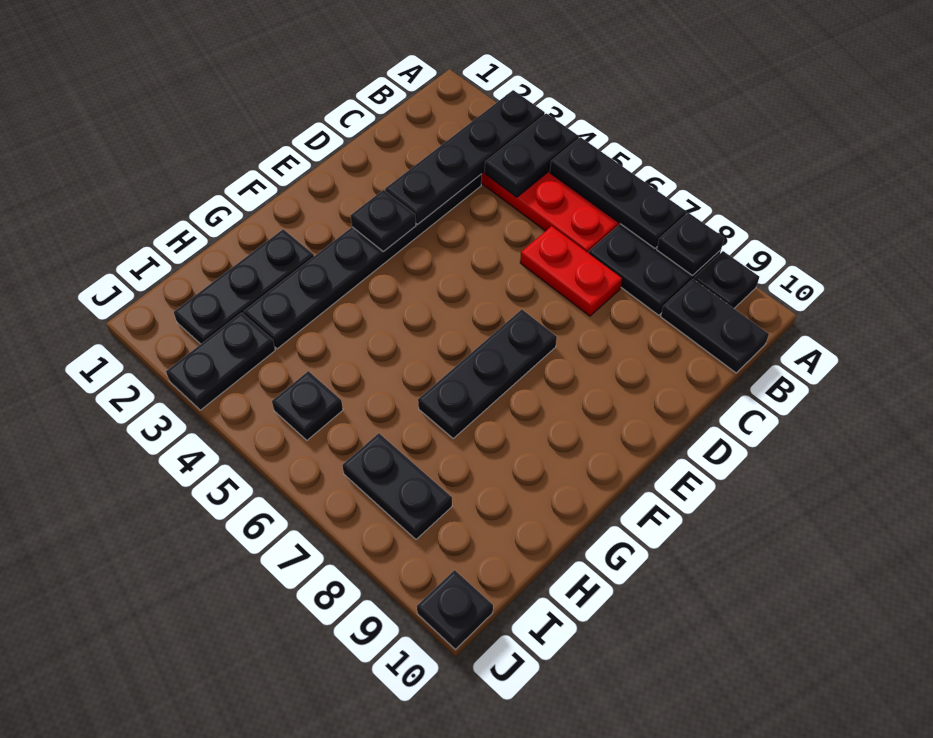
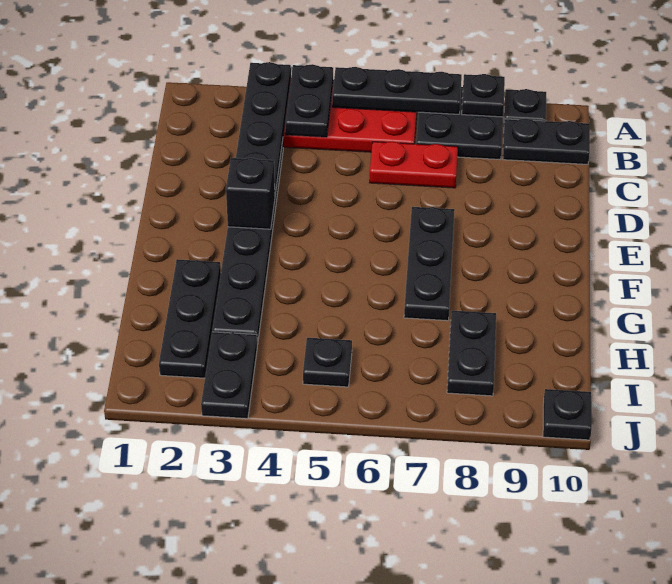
black plate E3 level 2 -> black brick E3 level 2
black plate I7:I8 level 1 -> black plate H8:I8 level 1

